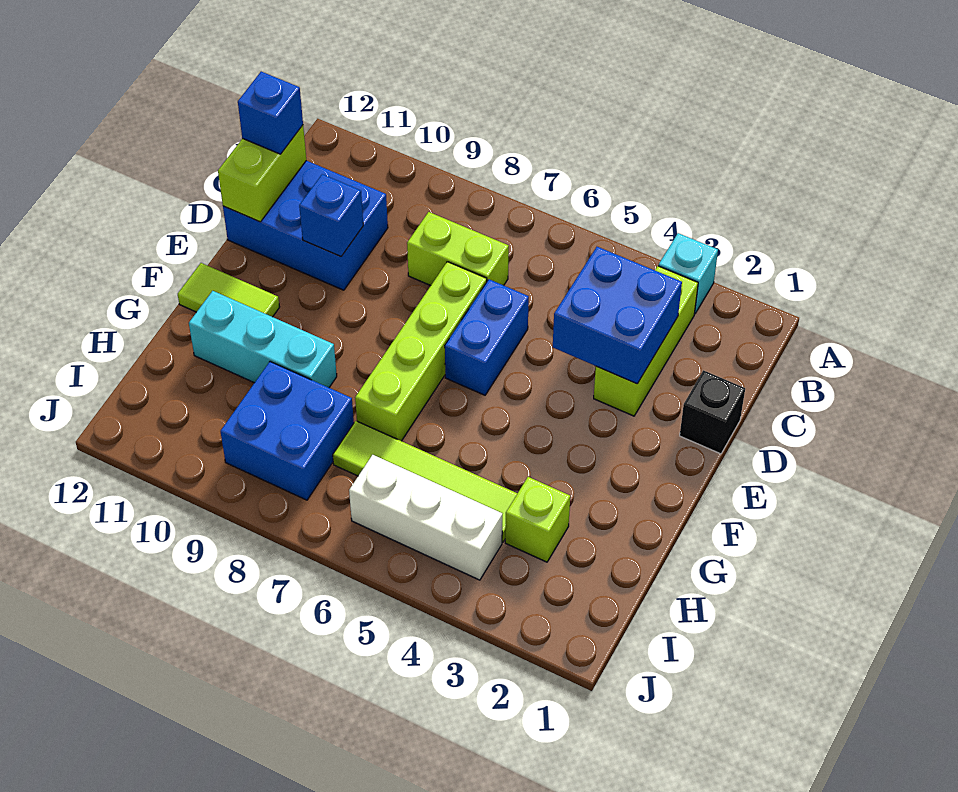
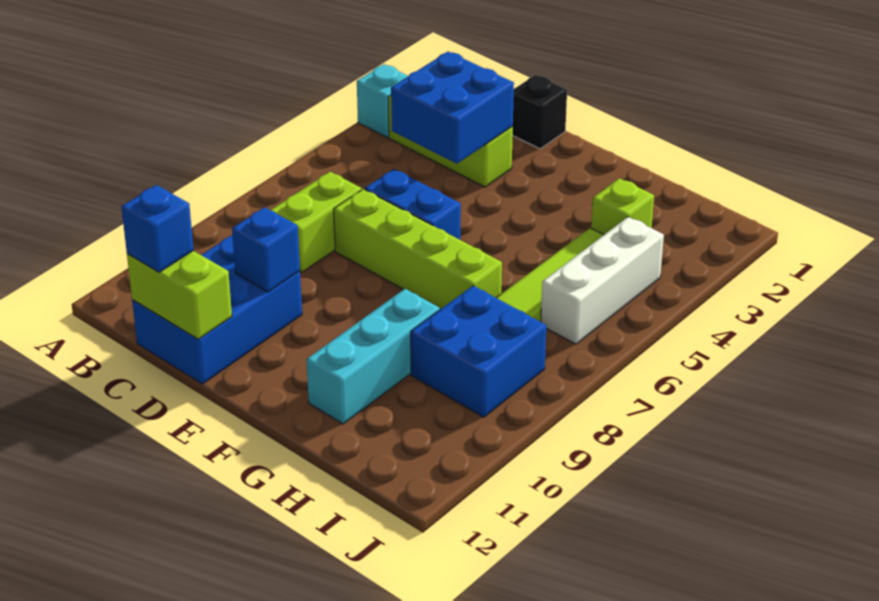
lime tile F11:F12 level 1 -> none

